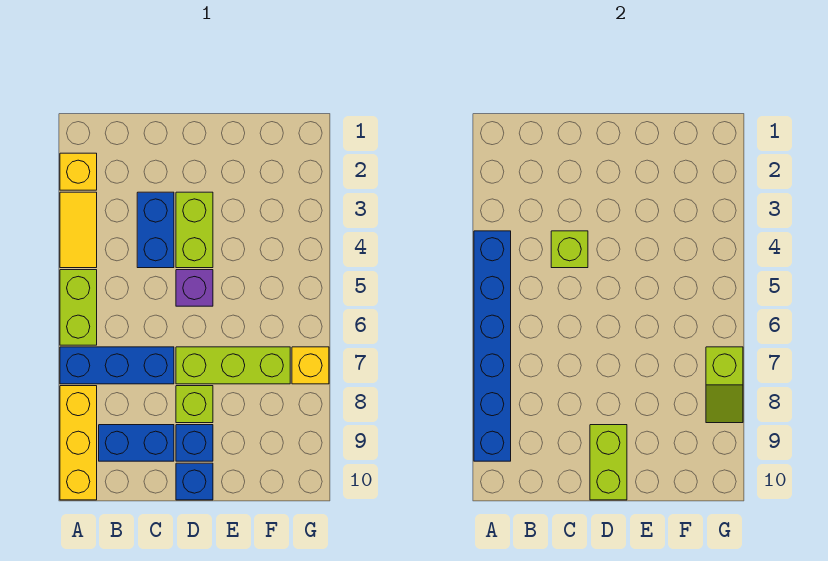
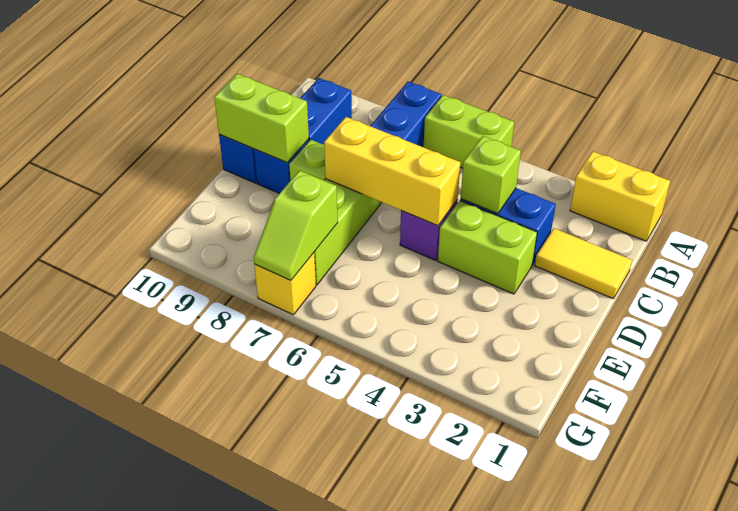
yellow brick A2 level 1 -> yellow brick A1:A2 level 1
yellow tile A3:A4 level 1 -> yellow tile C1:C2 level 1
blue brick A4:A9 level 2 -> none
yellow brick A8:A10 level 1 -> yellow brick D5:D7 level 2
lime slope G7:G8 level 2 top 7 -> lime slope F7:G7 level 2 top F

